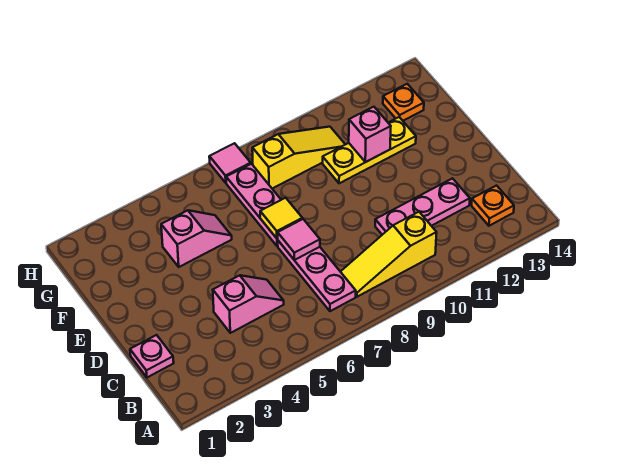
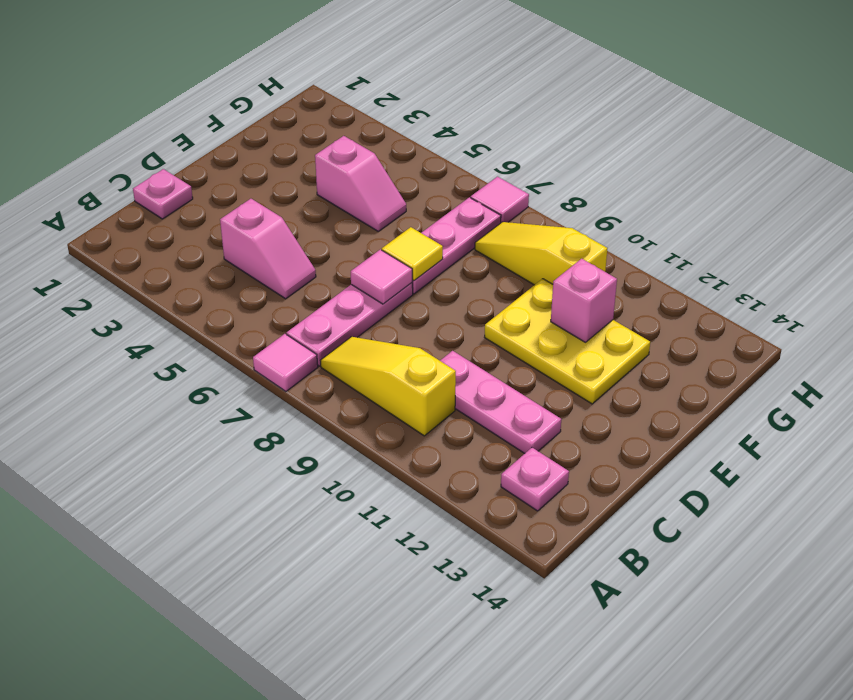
none -> pink tile A7 level 1
orange plate B13 level 1 -> pink plate B13 level 1
yellow plate F10:F12 level 1 -> yellow plate E10:F12 level 1
yellow slope G8:G10 level 1 top 8 -> yellow slope G8:G10 level 1 top 10
orange plate G13 level 1 -> none

